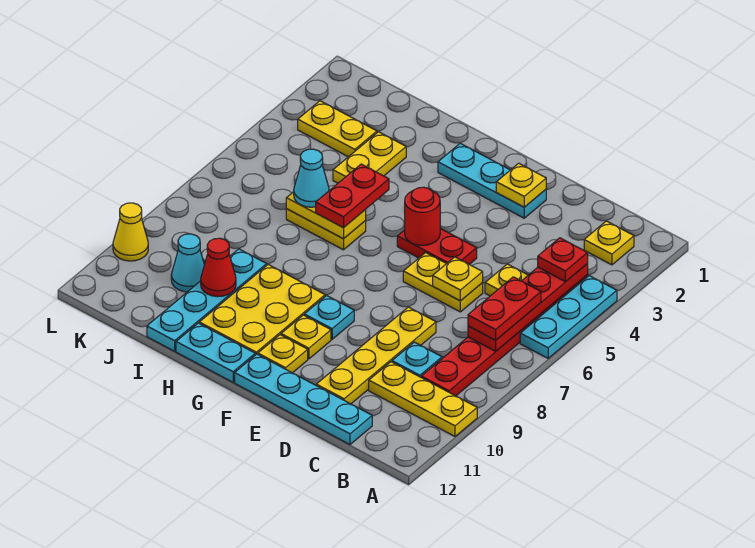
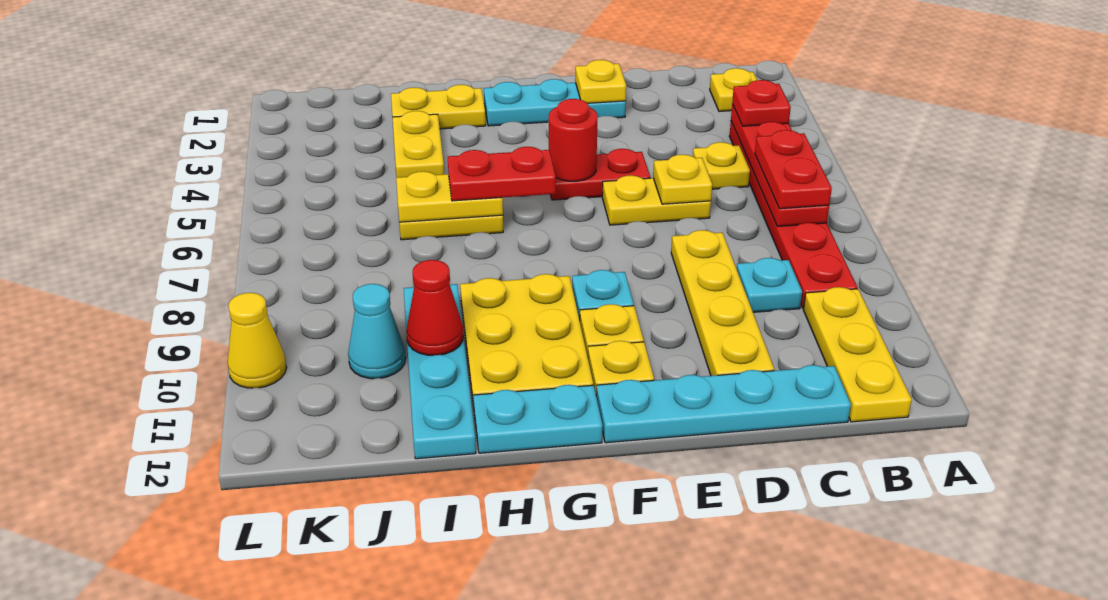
cyan plate A4:A6 level 1 -> none
yellow plate A10:C10 level 1 -> yellow plate B10:B12 level 1
red plate H5:H6 level 3 -> red plate G6:H6 level 3
cyan cone I6 level 3 -> none
yellow plate J3:K3 level 1 -> yellow plate H2:I2 level 1

